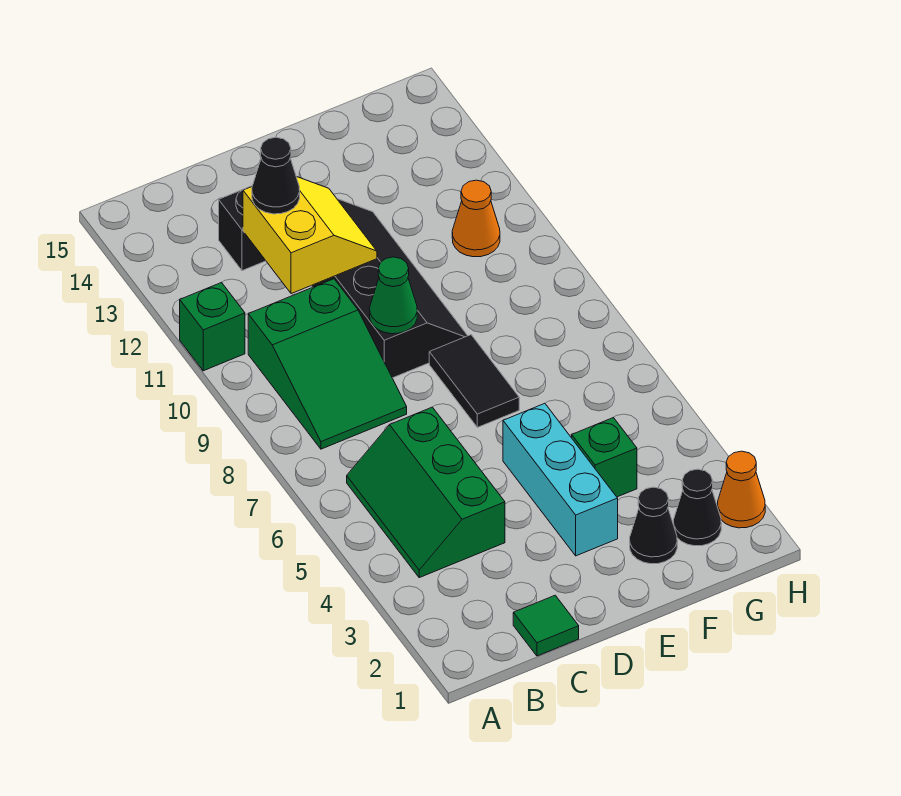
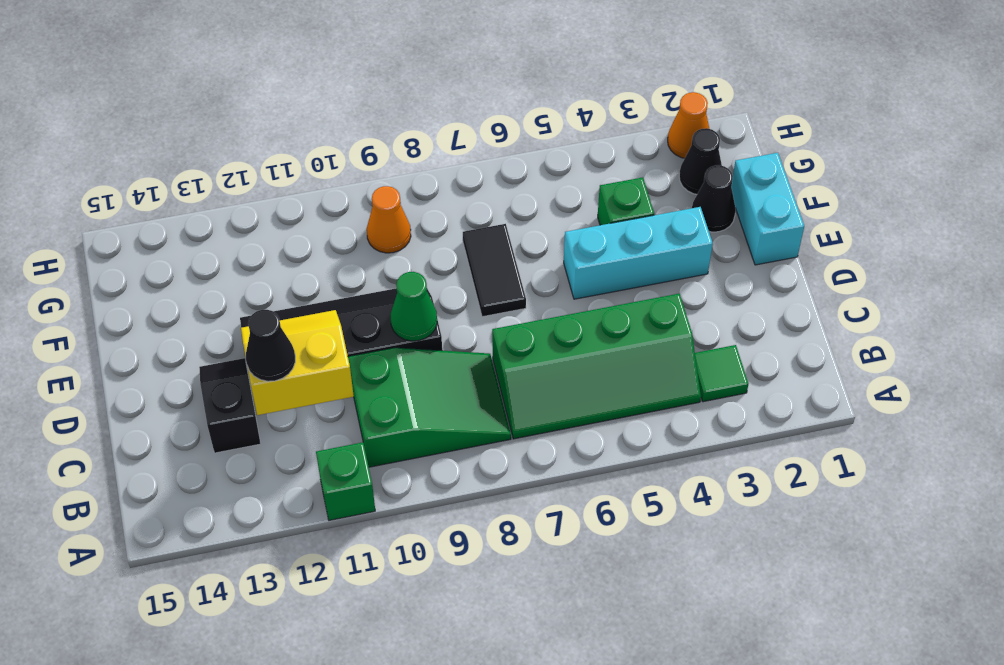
green slope B4:C6 level 1 top C -> green slope B4:C7 level 1 top C
green tile C1 level 1 -> green tile B3 level 1
none -> cyan brick E1:F1 level 1
black tile E7:E8 level 1 -> black tile E7:F7 level 1
orange cone G11 level 1 -> orange cone G9 level 1

